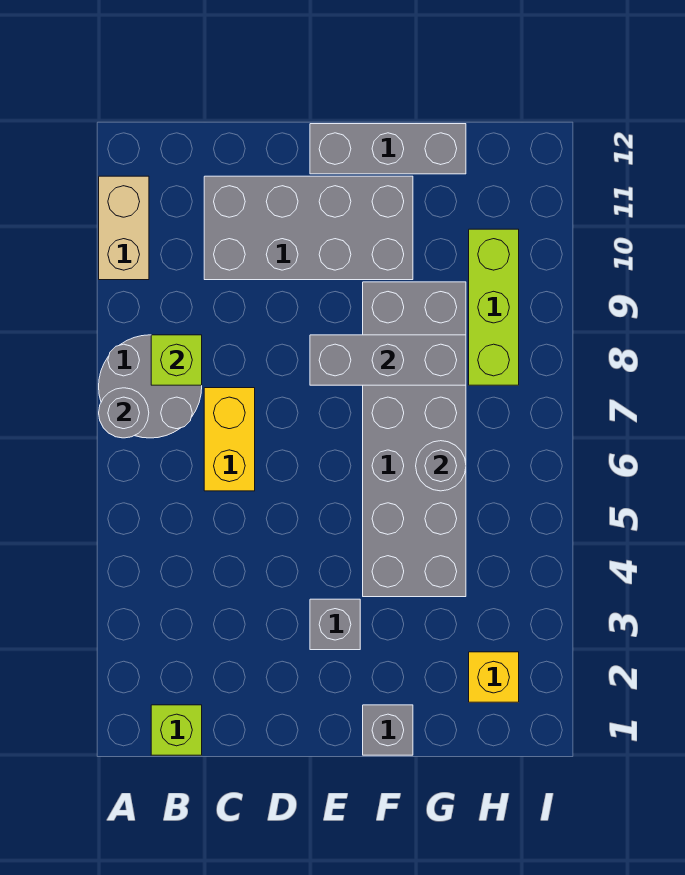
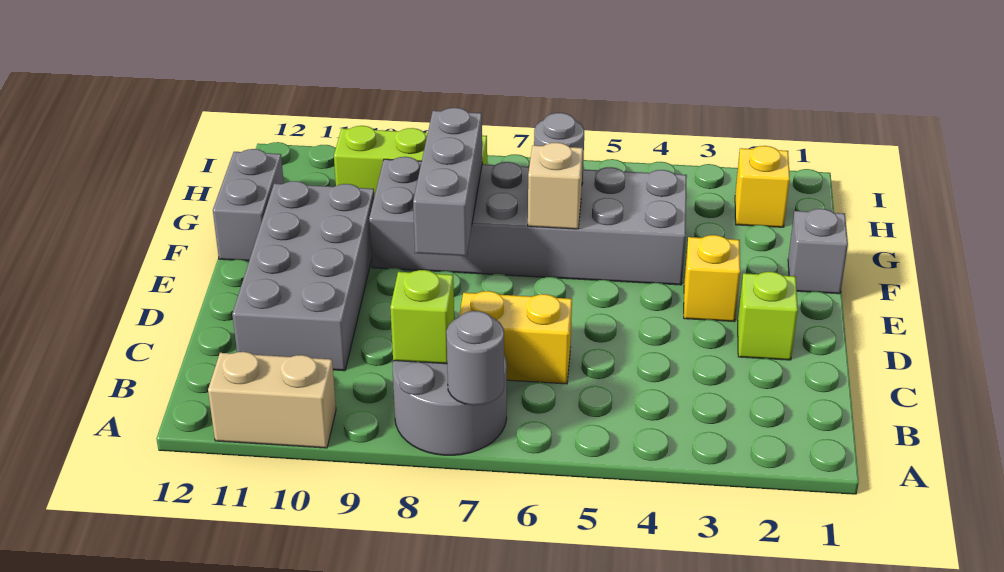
lime brick B1 level 1 -> lime brick D2 level 1
grey brick E3 level 1 -> yellow brick E3 level 1
grey brick E12:G12 level 1 -> grey brick F12:G12 level 1
none -> tan brick F6 level 2

